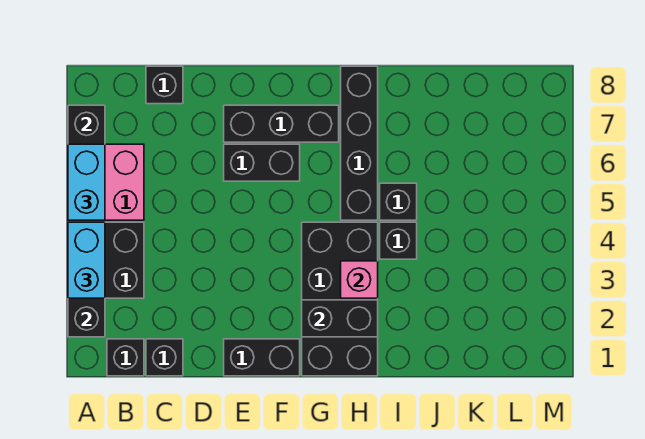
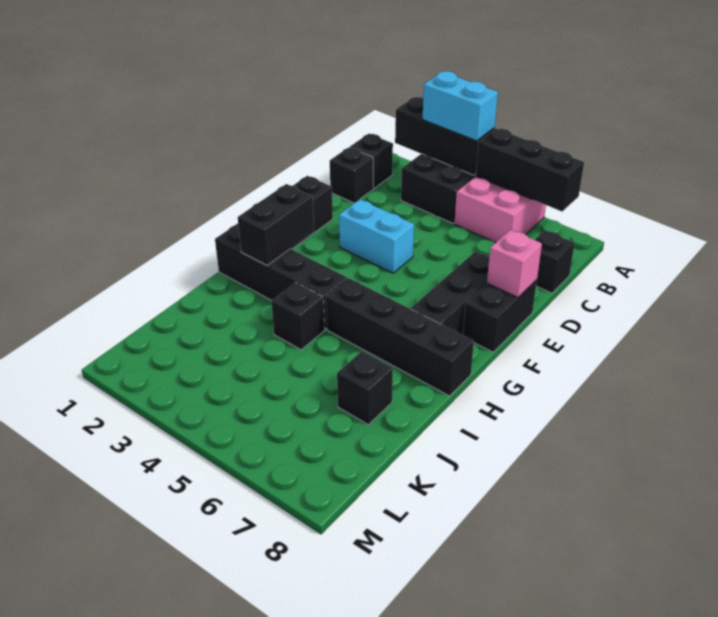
cyan brick A5:A6 level 3 -> cyan brick E3:E4 level 1
black brick E6:F6 level 1 -> black brick E8:F8 level 1
black brick G1:H4 level 1 -> black brick H1:H4 level 1
pink brick H3 level 2 -> pink brick E8 level 2
black brick I5 level 1 -> black brick J7 level 1

